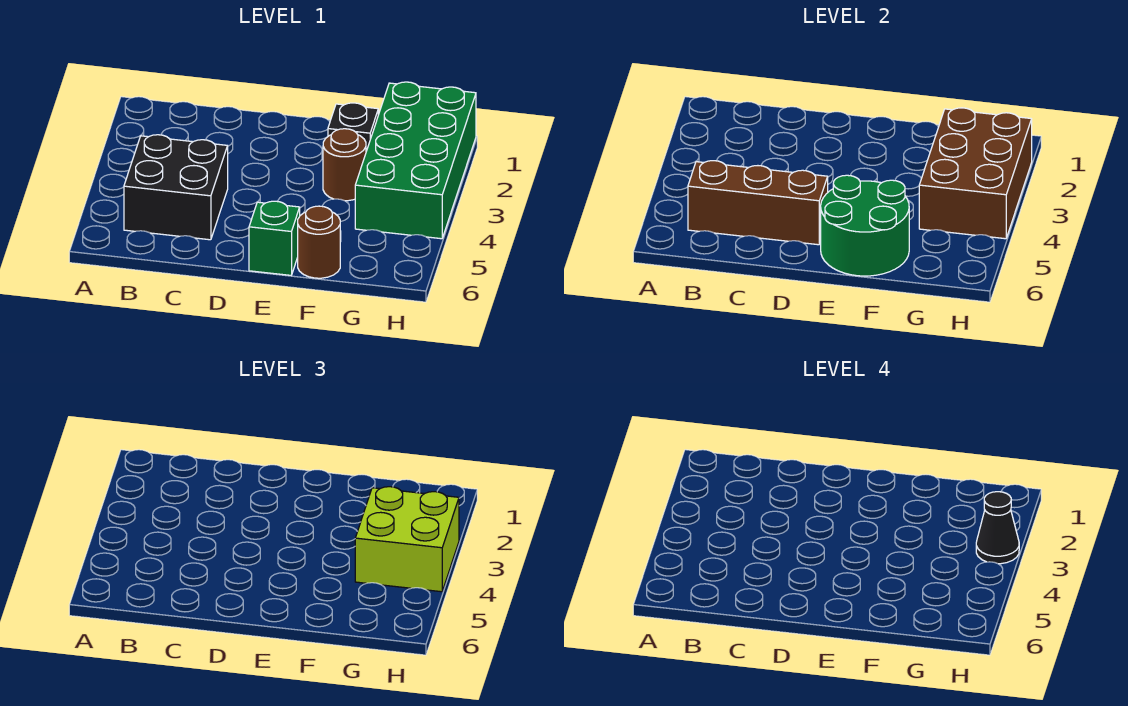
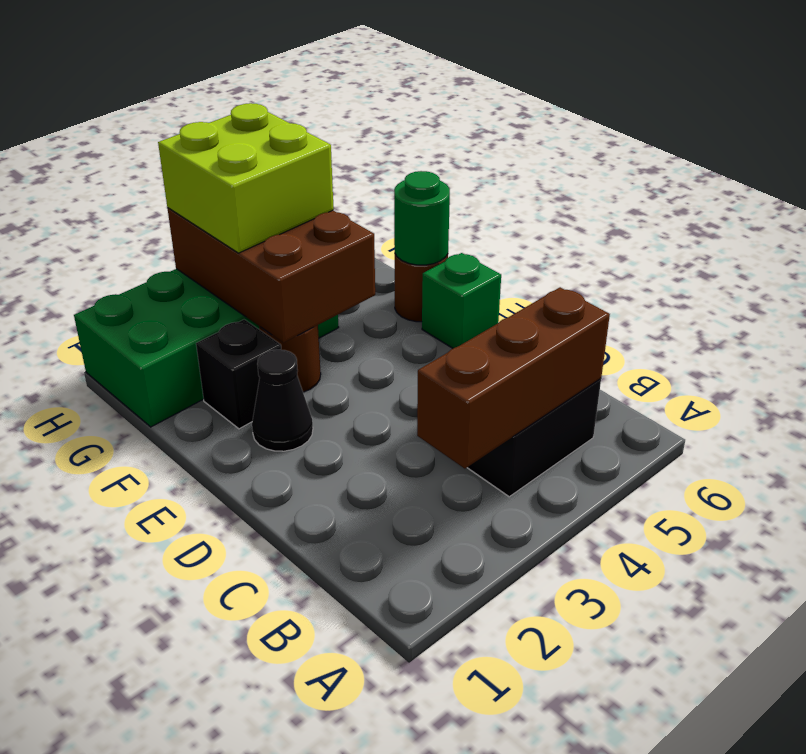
brown brick B5:D5 level 2 -> brown brick B3:B5 level 2
green round brick E5:F6 level 2 -> green round brick F6 level 2
brown brick G2:H4 level 2 -> brown brick F3:H4 level 2
black cone H3 level 4 -> black cone E2 level 1

